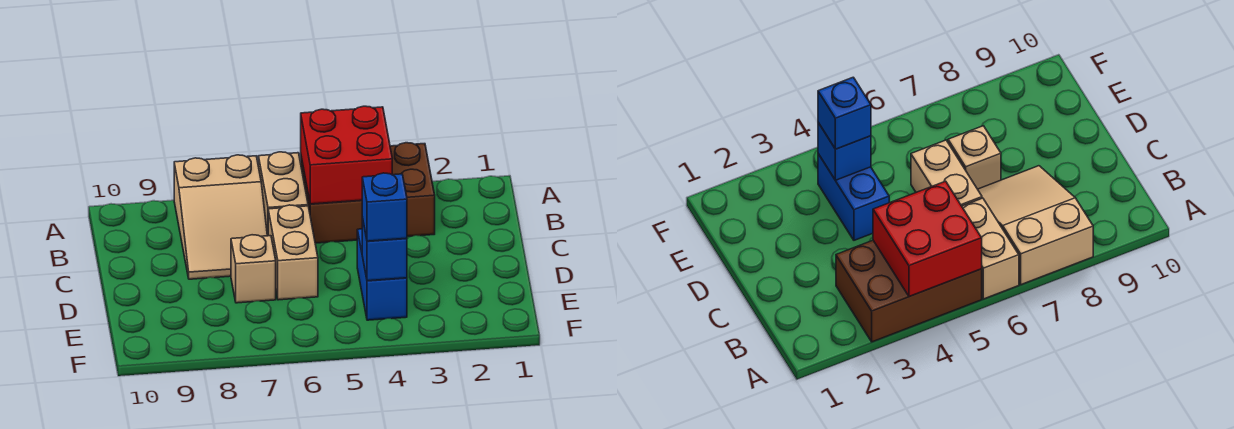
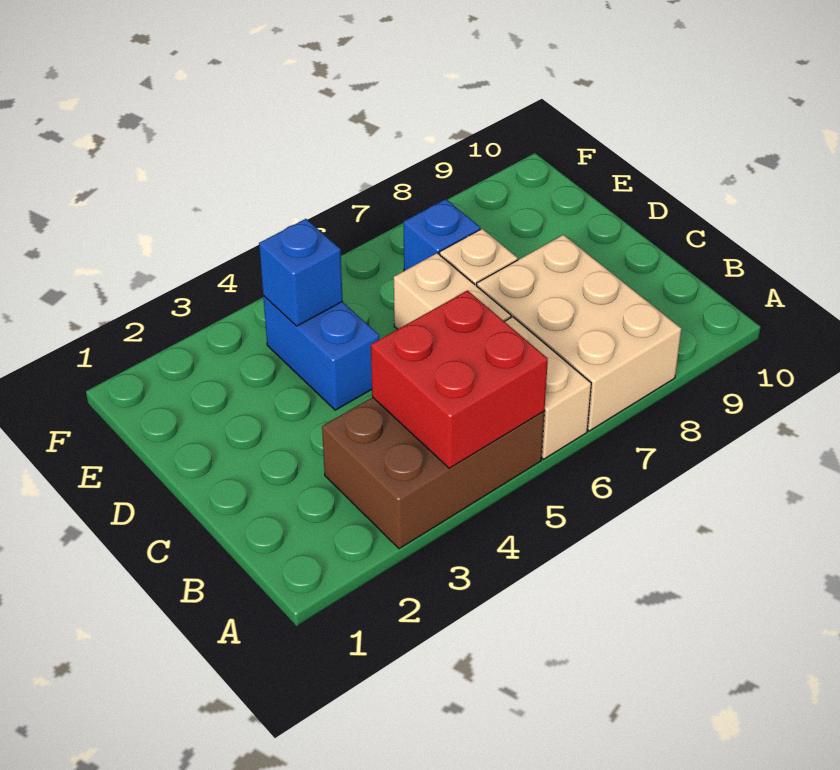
tan slope A7:C8 level 1 top A -> tan brick A7:C8 level 1
blue brick E4 level 3 -> blue brick E7 level 1

